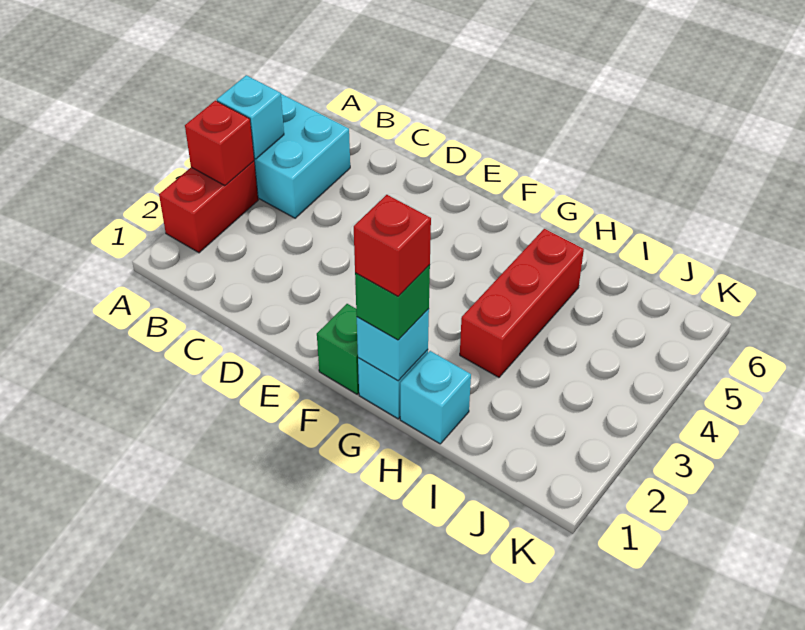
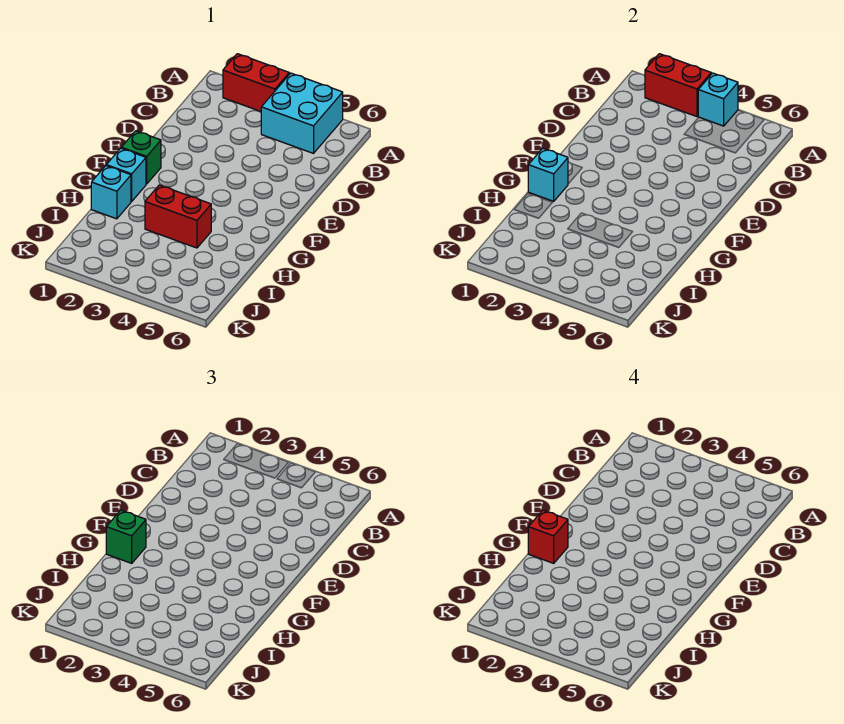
red brick A3 level 2 -> red brick A2:A3 level 2
red brick H3:H5 level 1 -> red brick H3:H4 level 1

